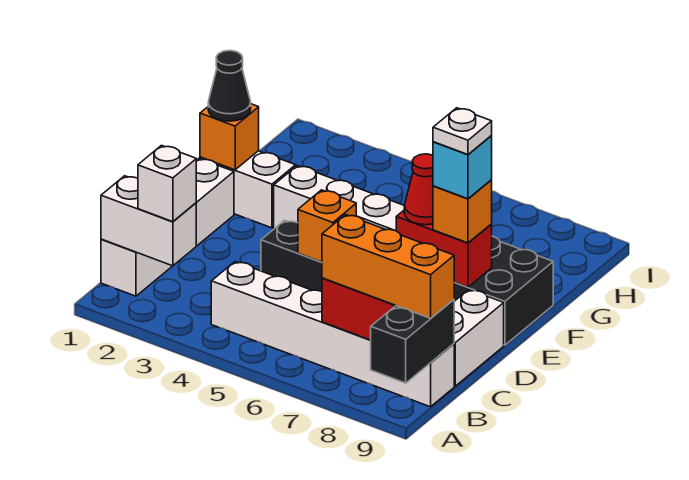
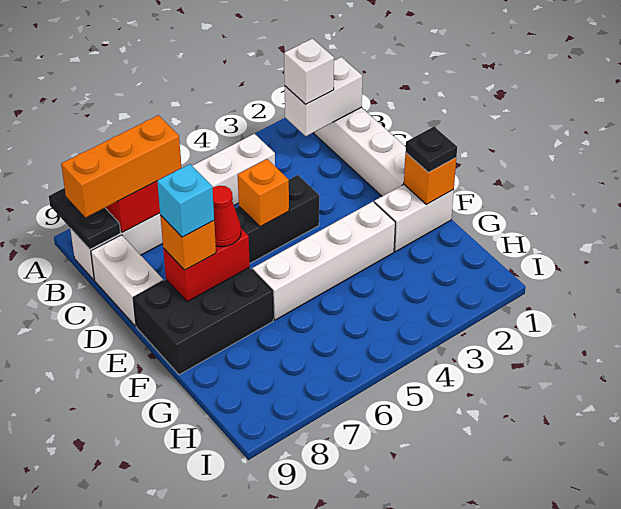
black brick A9:B9 level 2 -> black plate A9:B9 level 2
white plate E8 level 5 -> none
black cone F1 level 3 -> black plate F1 level 3

